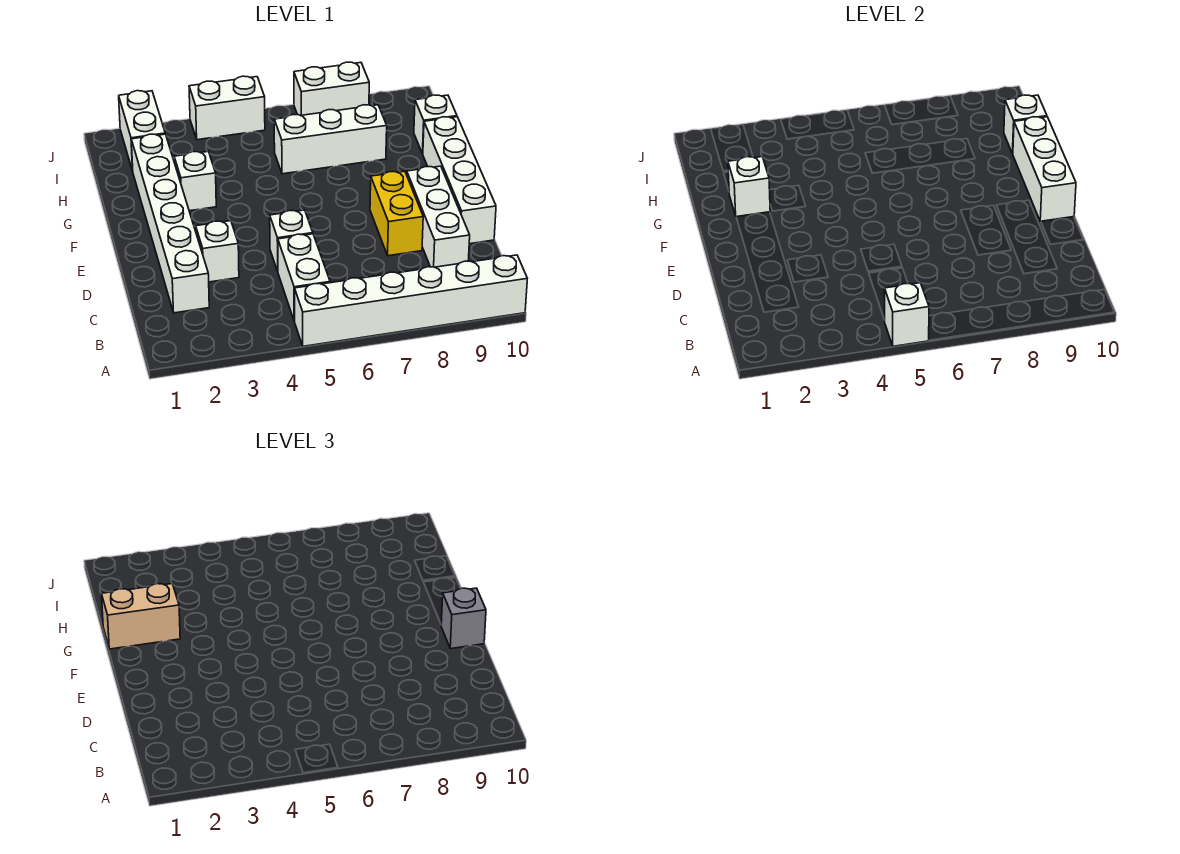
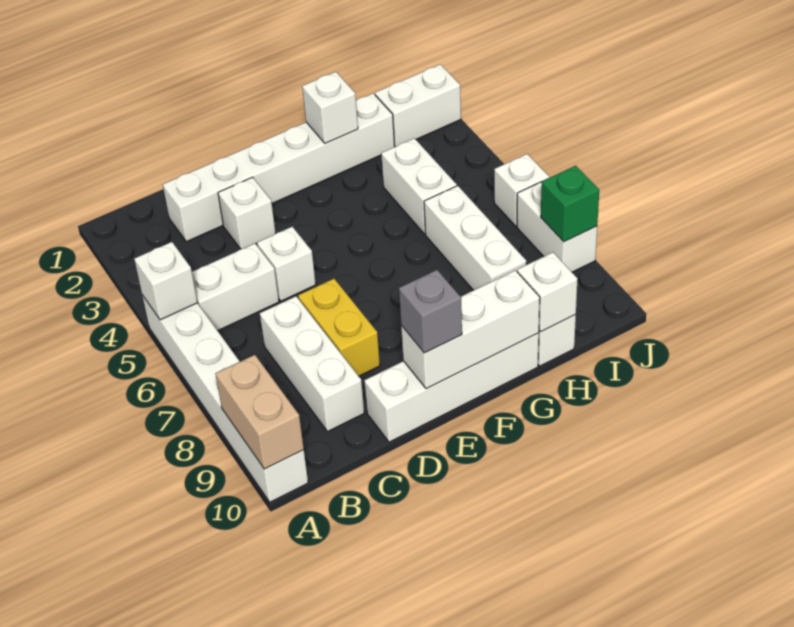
white brick C9:E9 level 1 -> white brick C7:C9 level 1
yellow brick D8:E8 level 1 -> yellow brick D7:D8 level 1
tan brick G1:G2 level 3 -> tan brick A9:A10 level 2
white brick G3 level 1 -> white brick J6 level 1
white brick J4:J5 level 1 -> white brick H4:H5 level 1
none -> green brick J8 level 2

